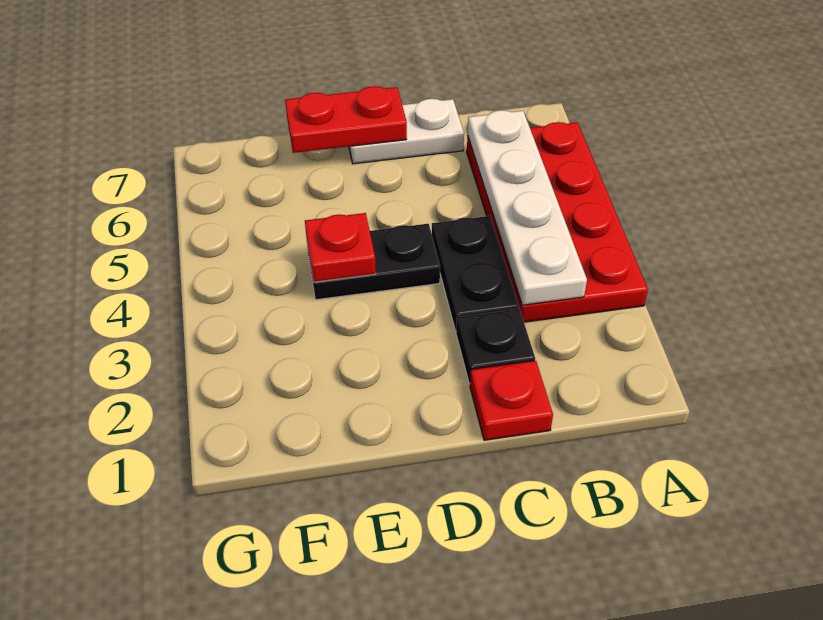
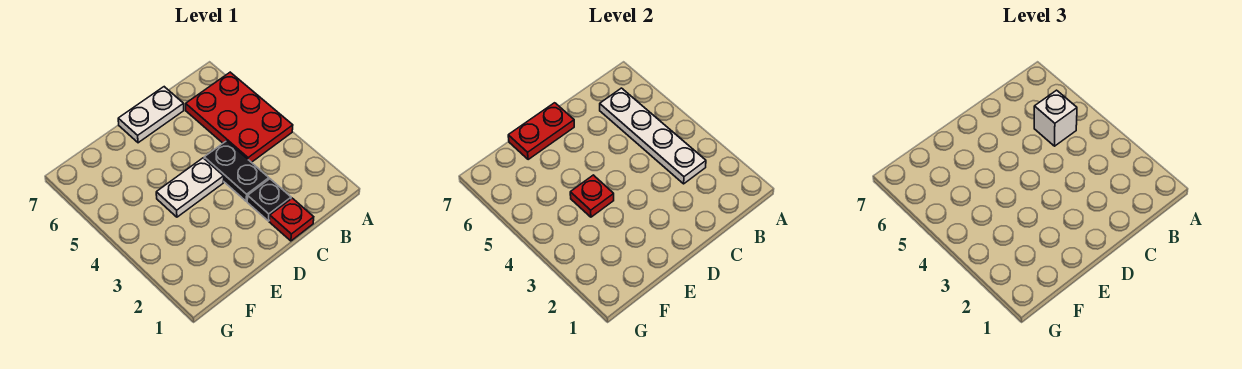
red plate A3:B6 level 1 -> red plate A4:B6 level 1
none -> white brick B5 level 3
black plate D4:E4 level 1 -> white plate D4:E4 level 1

